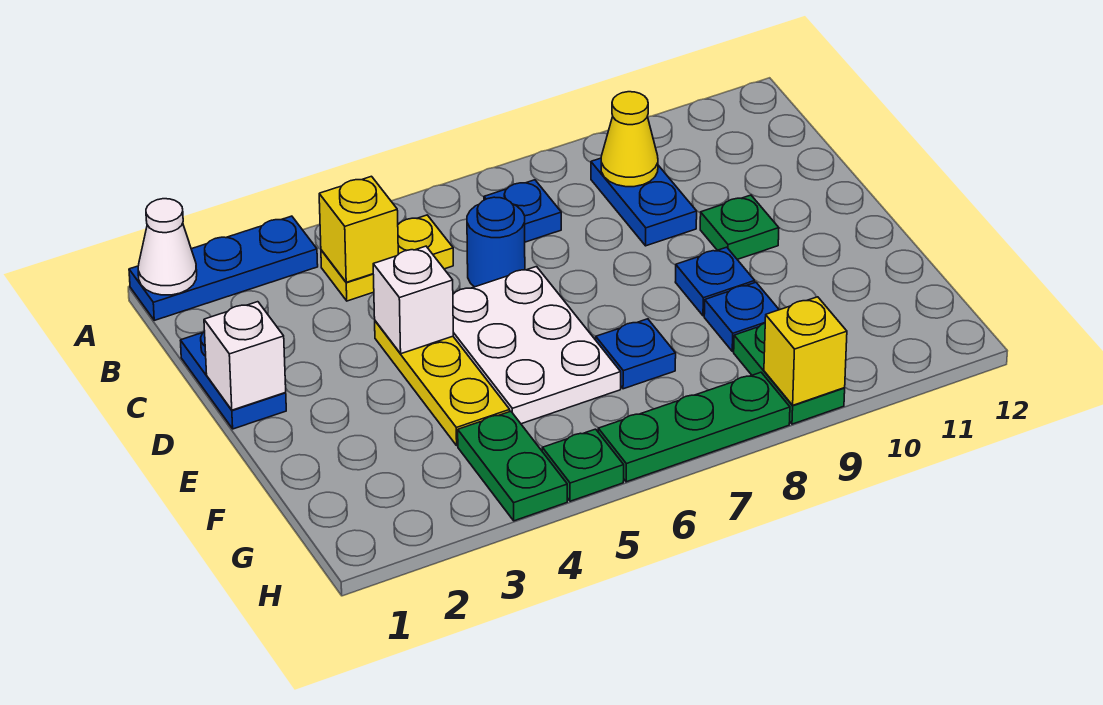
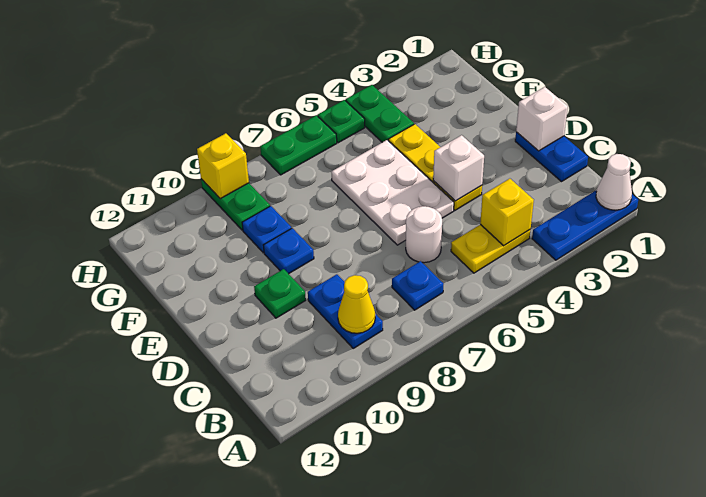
blue round brick C6 level 1 -> white round brick C6 level 1
blue plate F7 level 1 -> none
green plate H6:H8 level 1 -> green plate H6:H7 level 1

